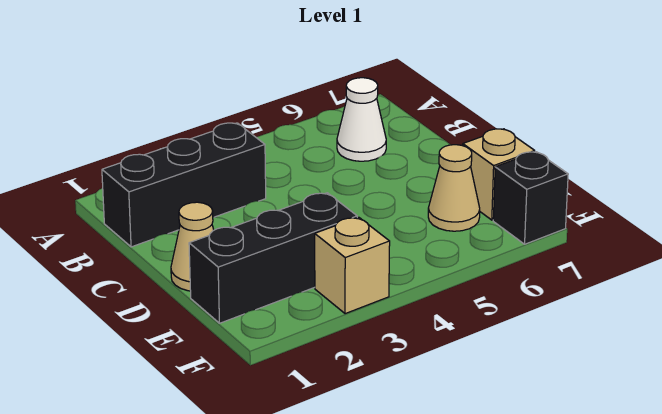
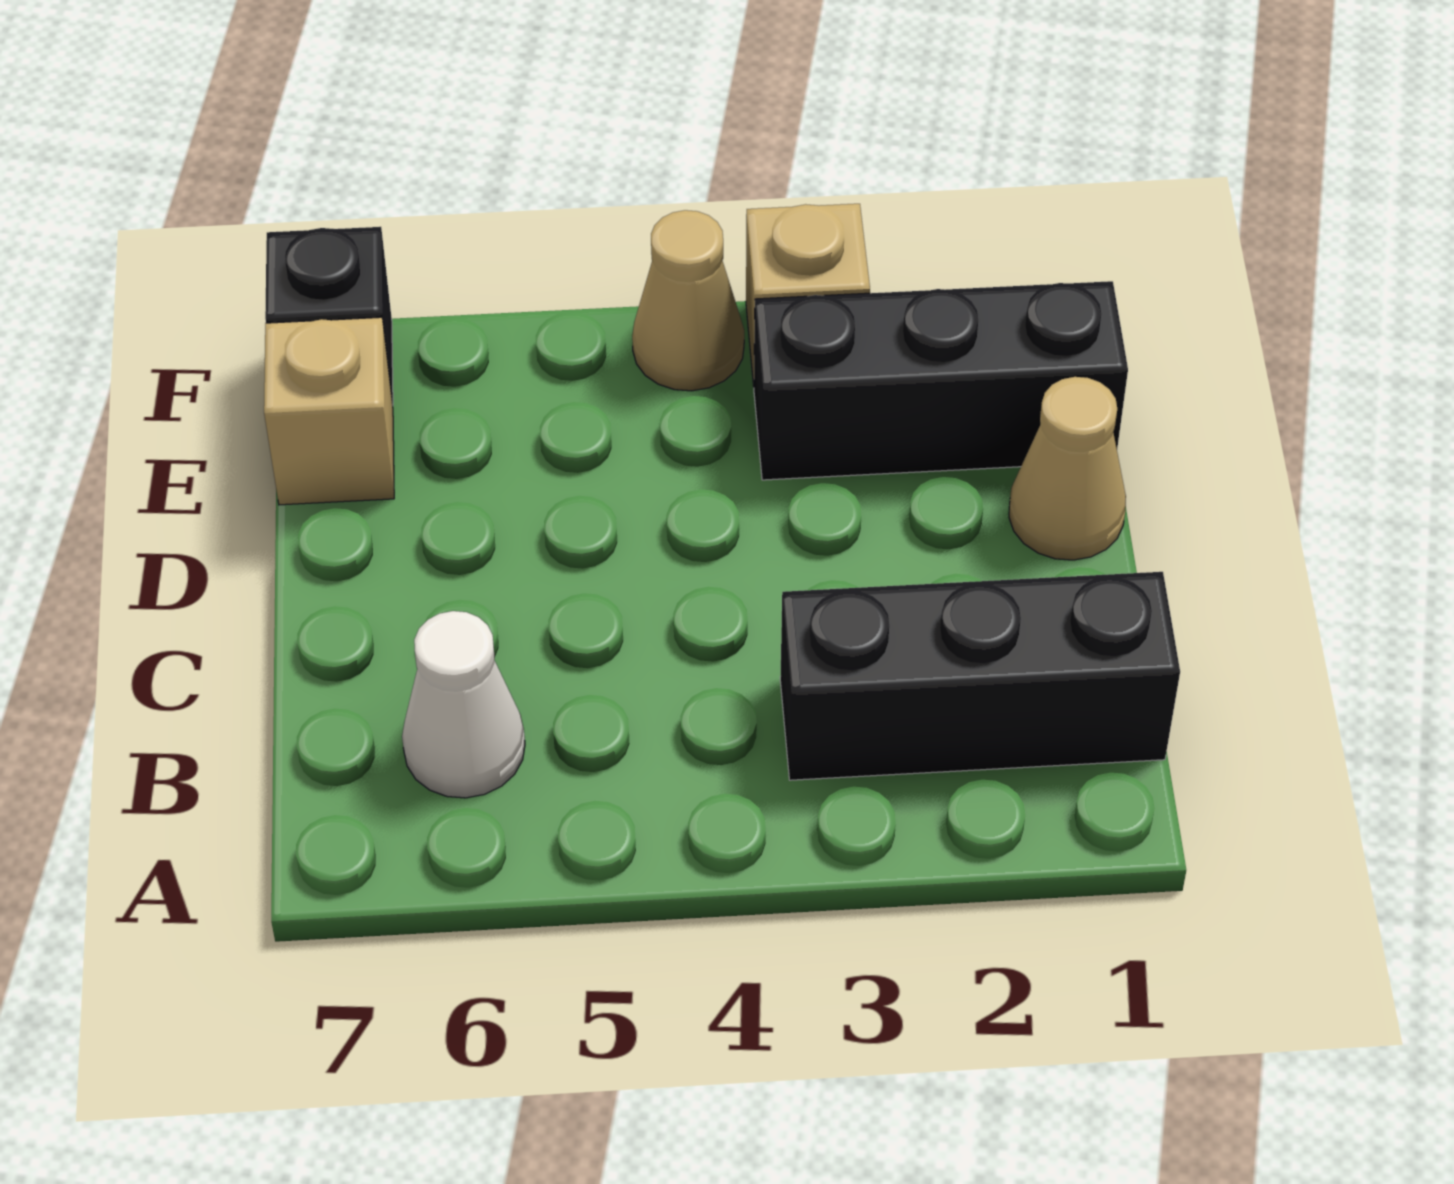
tan cone E6 level 1 -> tan cone F4 level 1

